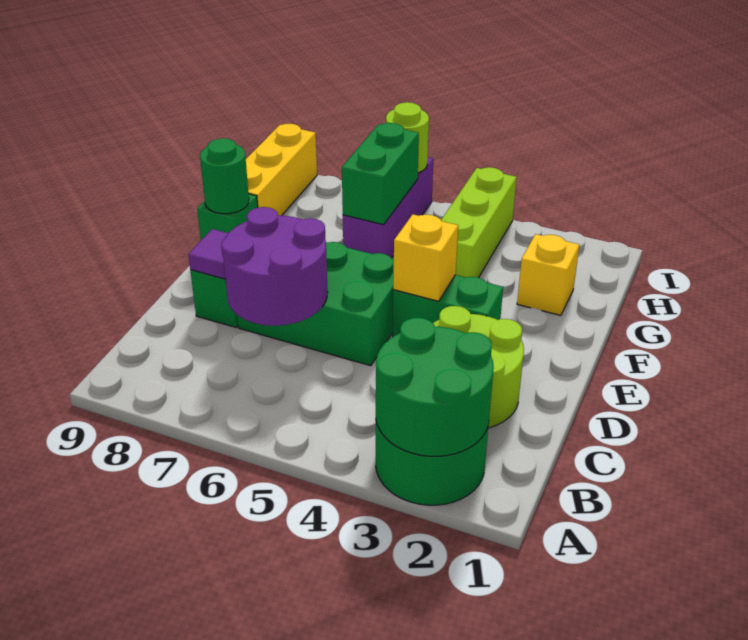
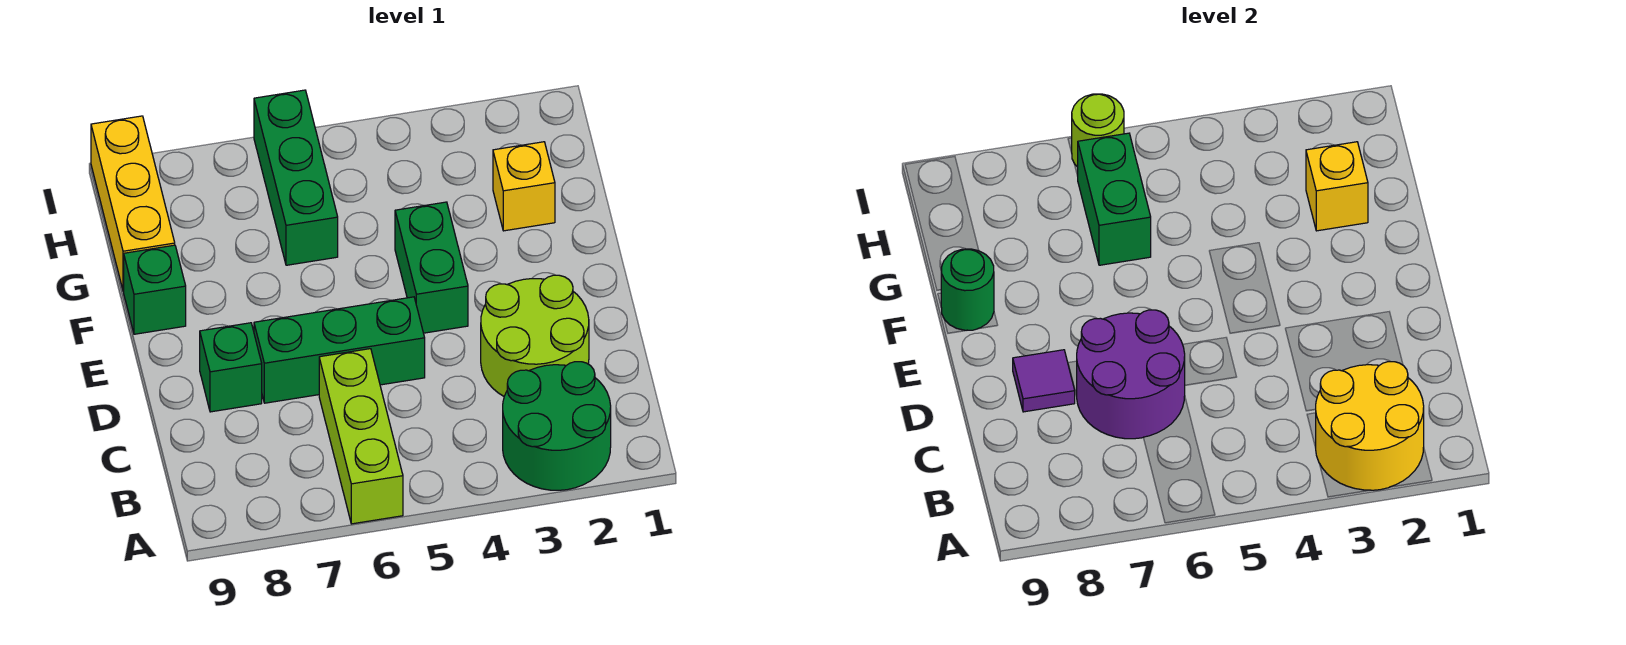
green round brick A2:B3 level 2 -> yellow round brick A2:B3 level 2
green brick D5:E7 level 1 -> green brick D5:D7 level 1
green brick E3:E4 level 1 -> green brick E4:F4 level 1
yellow brick E4 level 2 -> yellow brick G2 level 2
lime brick G4:I4 level 1 -> lime brick A6:C6 level 1
purple brick G6:I6 level 1 -> green brick G6:I6 level 1

